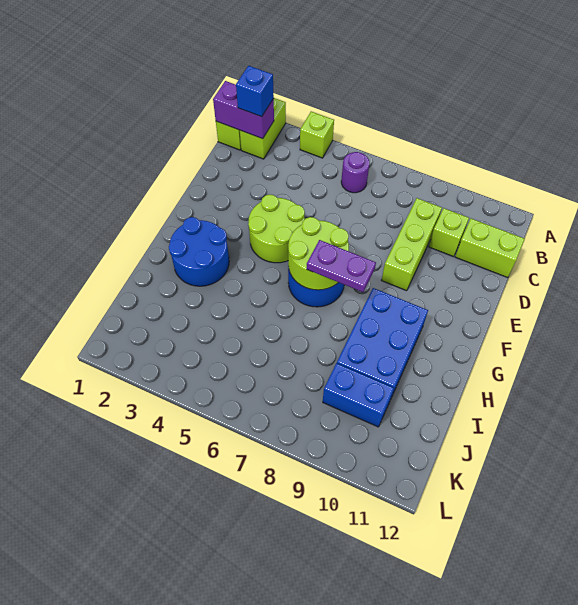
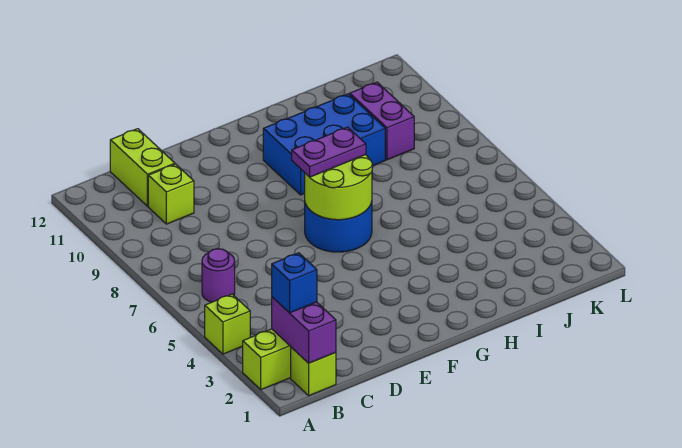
lime brick C9:E9 level 1 -> none
lime round brick E4:F5 level 1 -> none
blue round brick G2:H3 level 1 -> none
purple plate G7:G8 level 3 -> purple plate F7:G7 level 3
blue brick J9:J10 level 1 -> purple brick J9:J10 level 1

